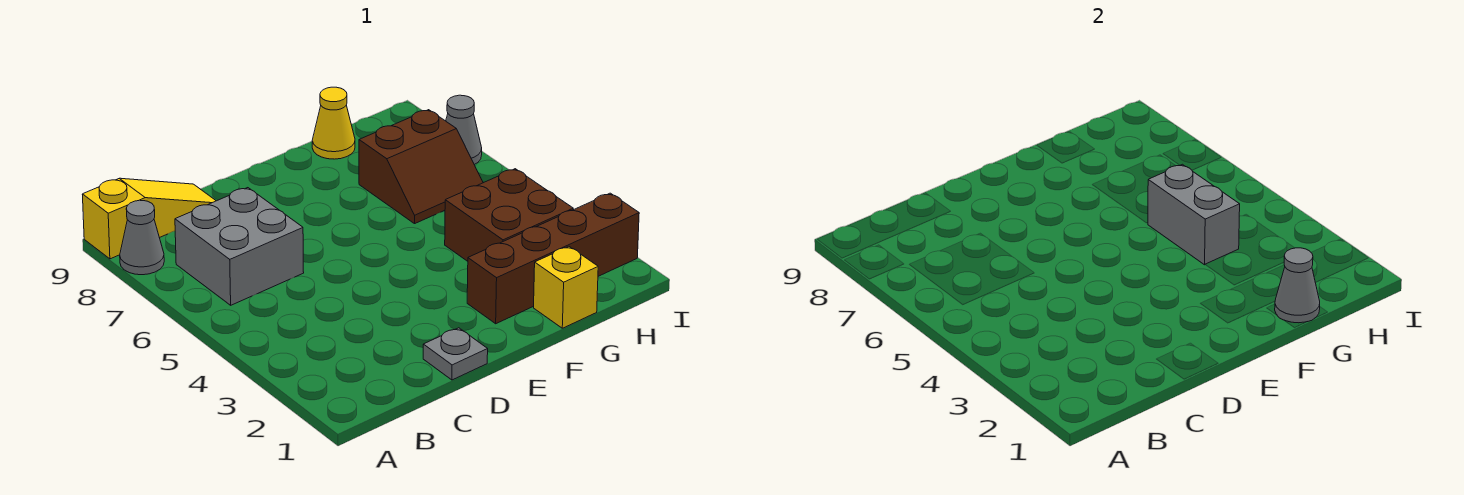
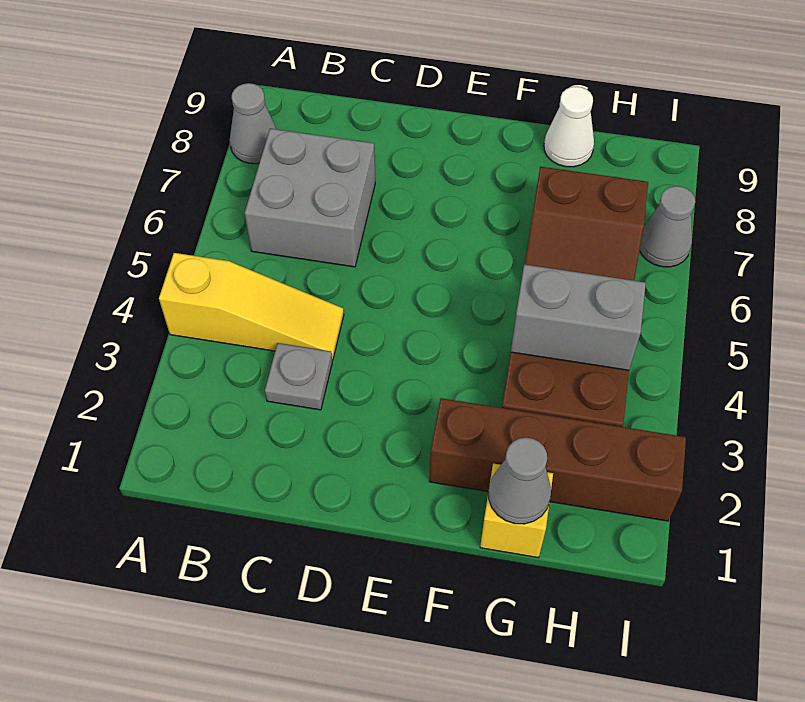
yellow slope A9:C9 level 1 top A -> yellow slope A4:C4 level 1 top A
grey plate D1 level 1 -> grey plate C3 level 1
grey brick G4:G5 level 2 -> grey brick G4:H4 level 2
yellow cone G9 level 1 -> white cone G9 level 1

